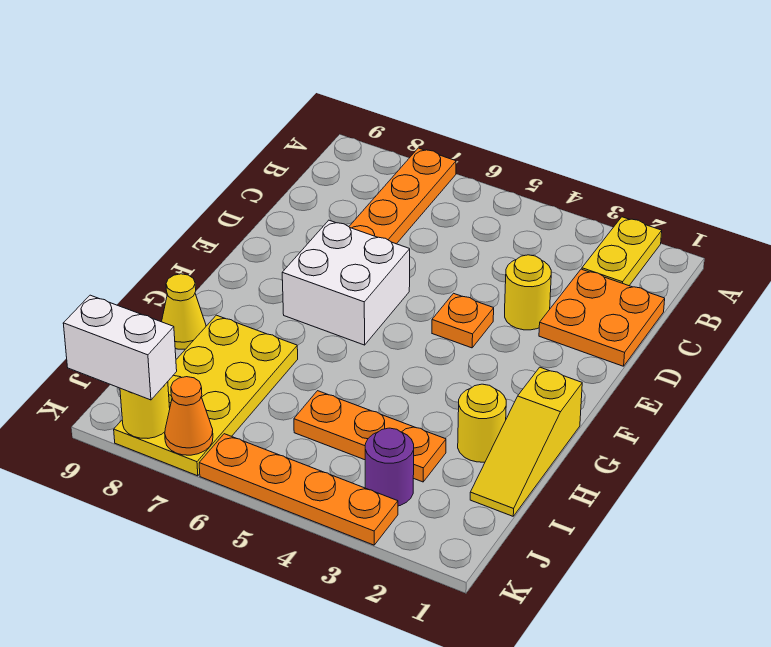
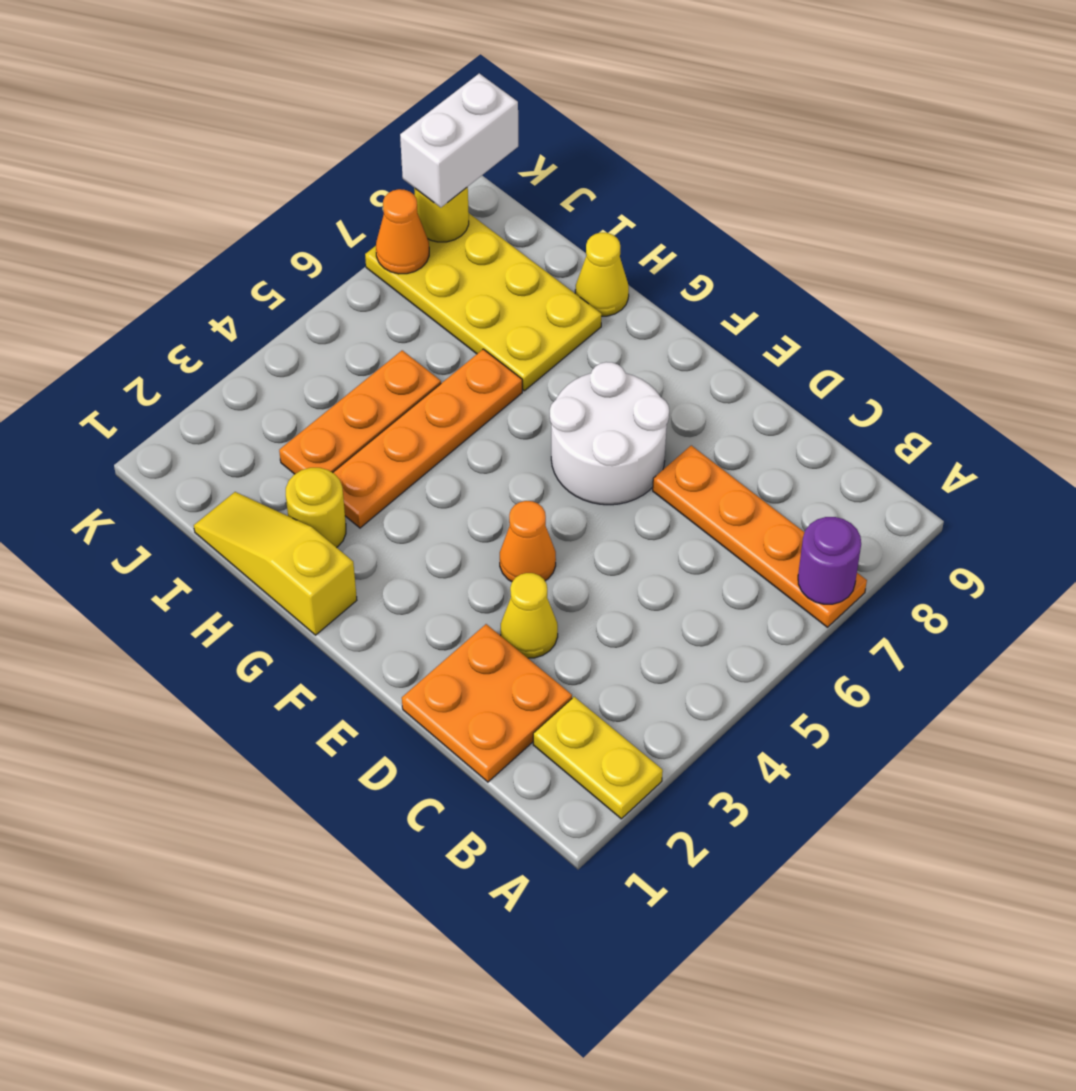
yellow round brick D3 level 1 -> yellow cone D3 level 1
orange plate E4 level 1 -> orange cone E4 level 1
white brick E6:F7 level 1 -> white round brick E6:F7 level 1
purple round brick J3 level 1 -> purple round brick A7 level 2
orange plate K3:K6 level 1 -> orange plate H3:H6 level 1

